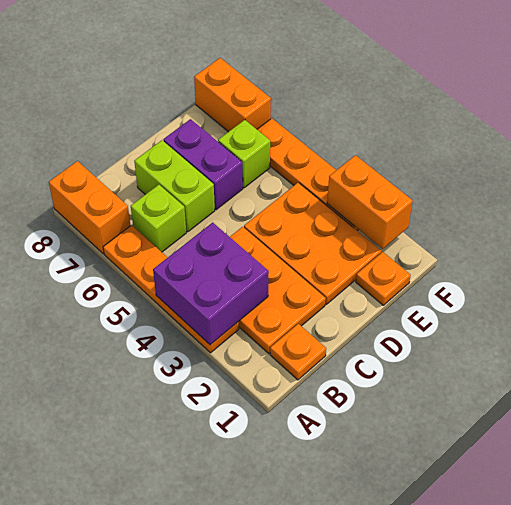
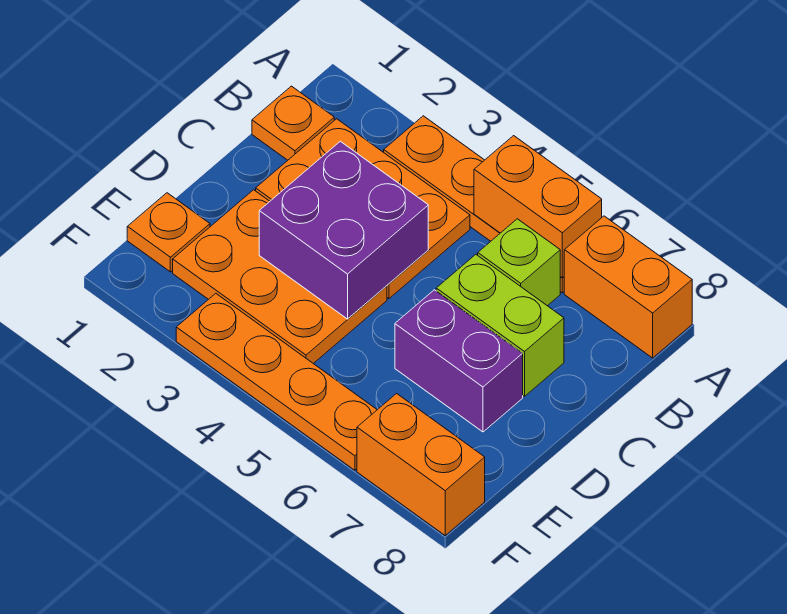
purple brick A3:B4 level 2 -> purple brick C3:D4 level 2
lime brick E6 level 1 -> none
orange brick F2:F3 level 2 -> orange brick A5:A6 level 2

